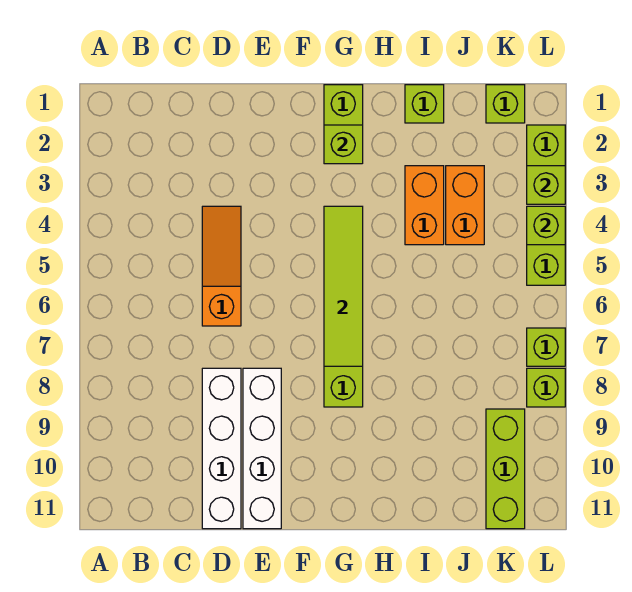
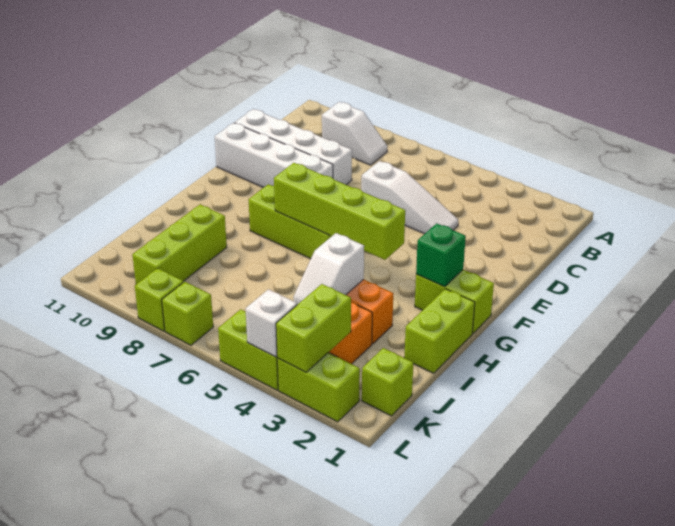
none -> white slope B8:B9 level 1 top 9
orange slope D4:D6 level 1 top 6 -> white slope D4:D6 level 1 top 6
lime brick G2 level 2 -> green brick G2 level 2
lime tile G4:G7 level 2 -> lime brick G4:G7 level 2
lime brick I1 level 1 -> lime brick H1:I1 level 1
none -> white slope I4:J4 level 2 top I
lime brick K9:K11 level 1 -> lime brick I9:K9 level 1
lime brick L3 level 2 -> lime brick K3:L3 level 2
lime brick L4 level 2 -> white brick L4 level 2

